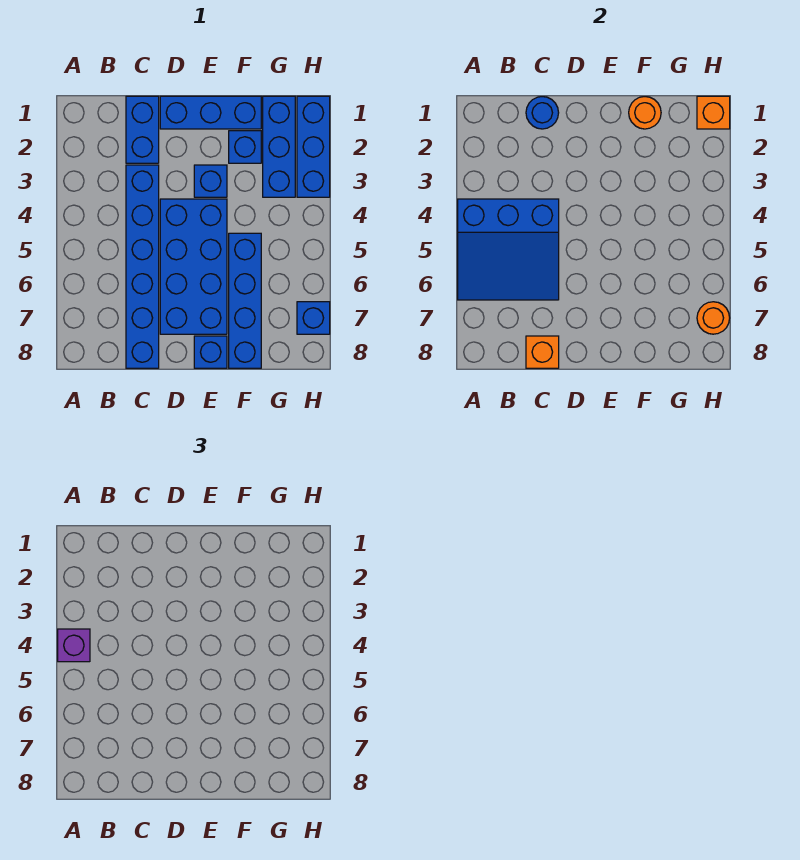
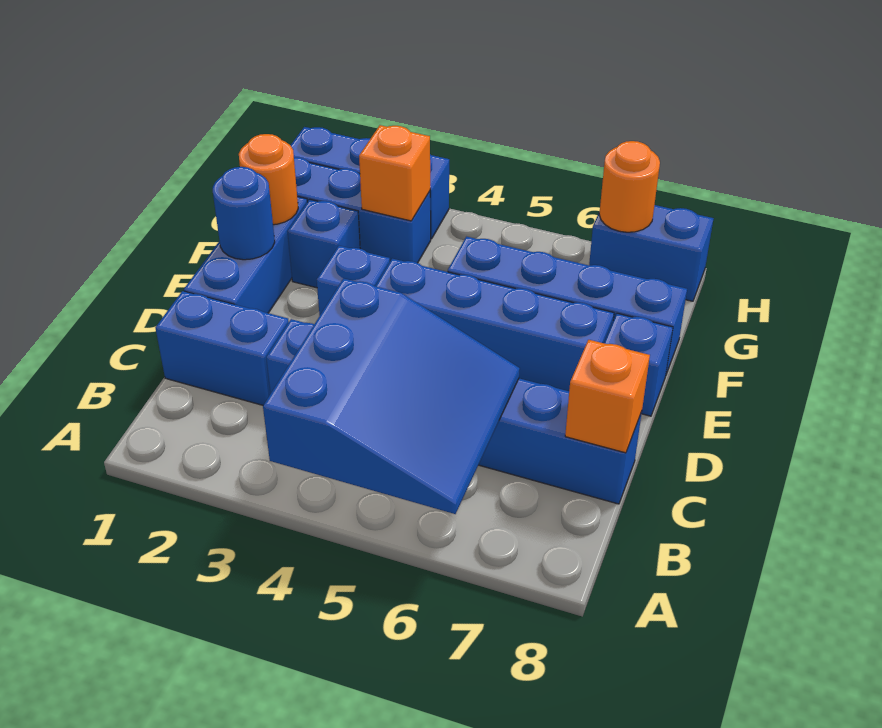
purple brick A4 level 3 -> none
blue round brick C1 level 2 -> blue round brick E1 level 2
blue brick D4:E7 level 1 -> blue brick E4:E7 level 1
orange brick H1 level 2 -> orange brick G3 level 2
blue brick H7 level 1 -> blue brick H7:H8 level 1

